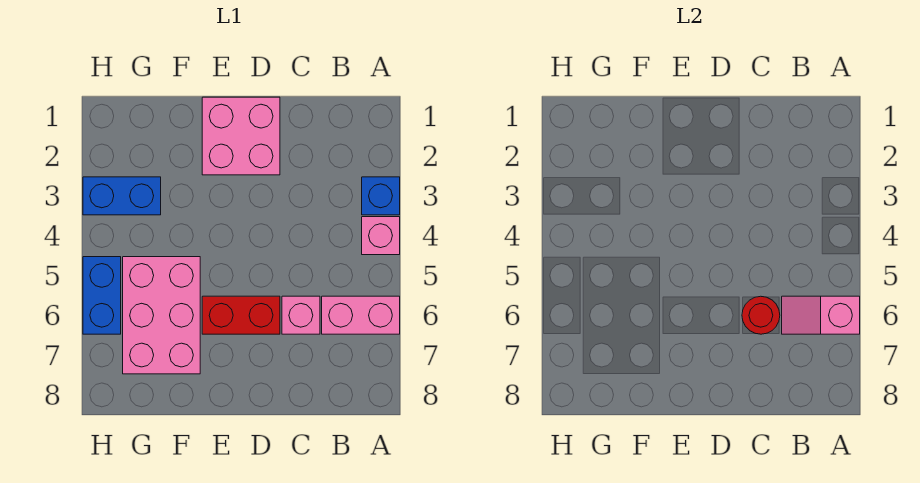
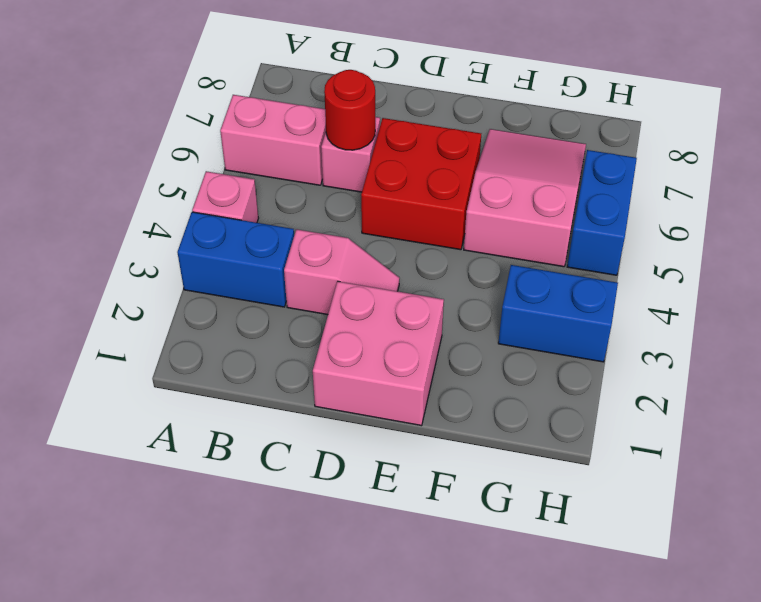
blue brick A3 level 1 -> blue brick A3:B3 level 1
pink slope A6:B6 level 2 top A -> pink slope C3:D3 level 1 top C
red brick D6:E6 level 1 -> red brick D5:E6 level 1
pink brick F5:G7 level 1 -> pink slope F5:G7 level 1 top 5

